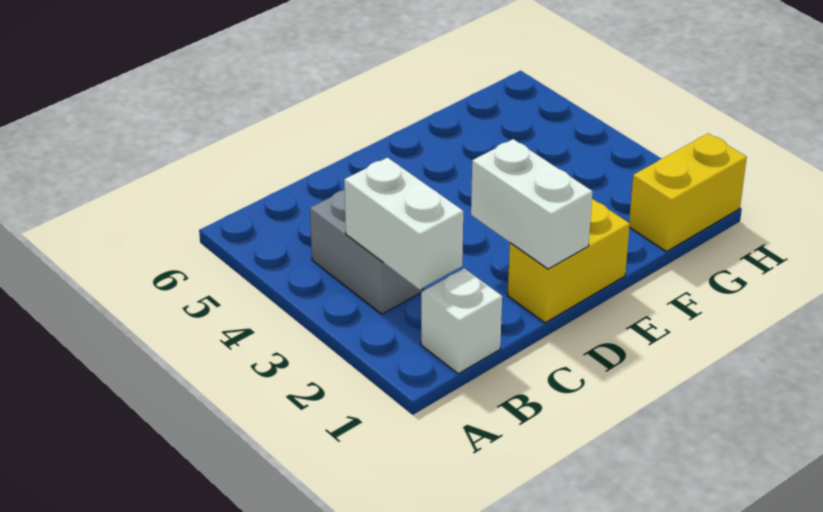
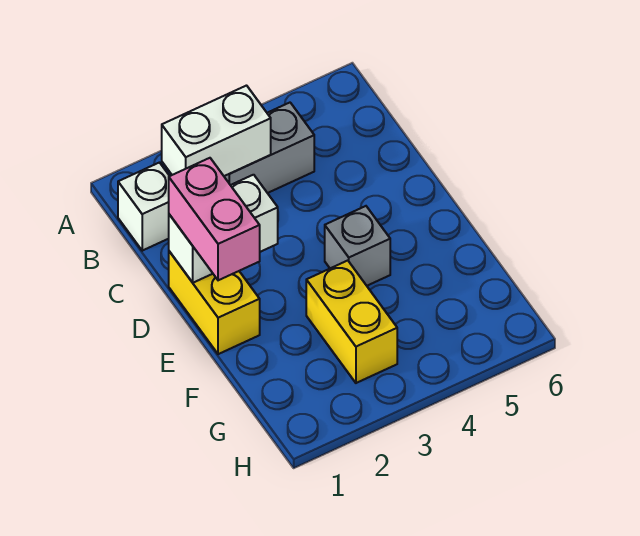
none -> pink brick D1:E1 level 3
none -> grey brick E4 level 1
yellow brick G1:H1 level 1 -> yellow brick F3:G3 level 1

